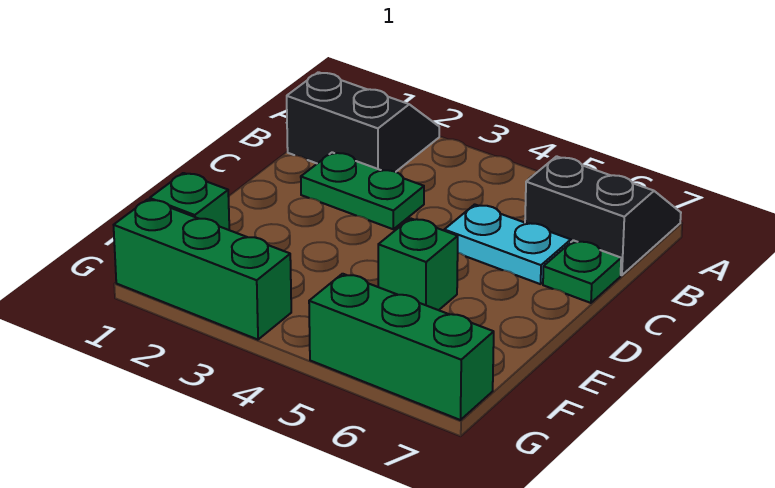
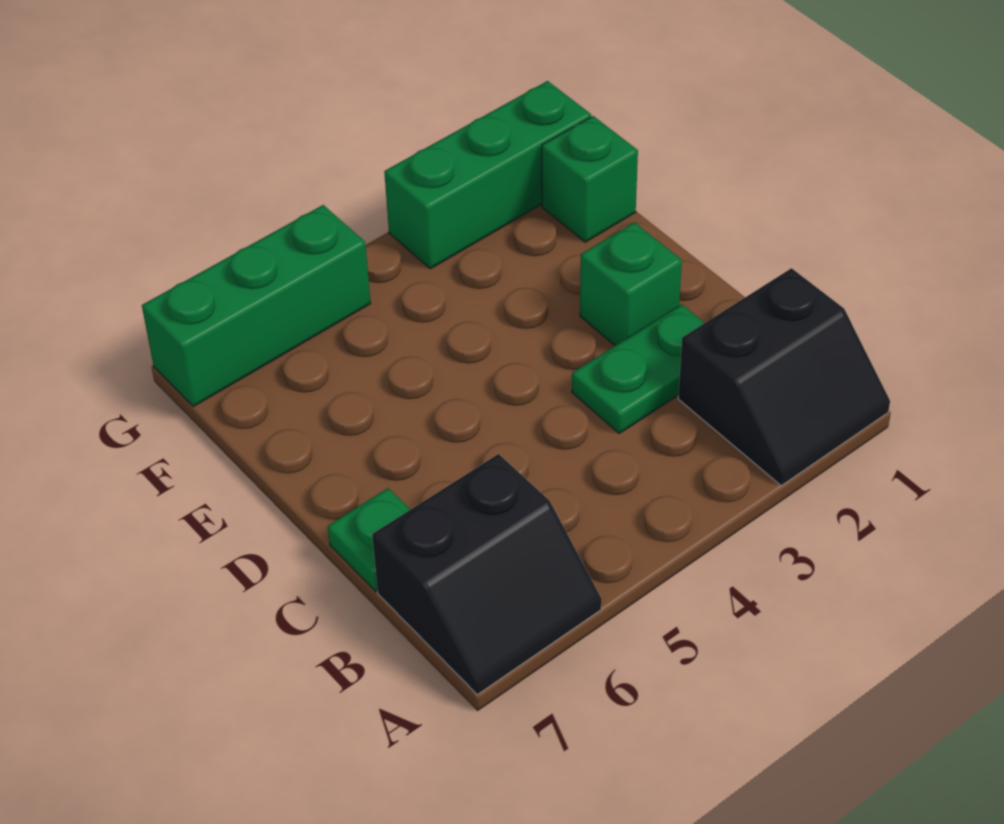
cyan plate C5:C6 level 1 -> none
green brick E5 level 1 -> green brick D2 level 1

